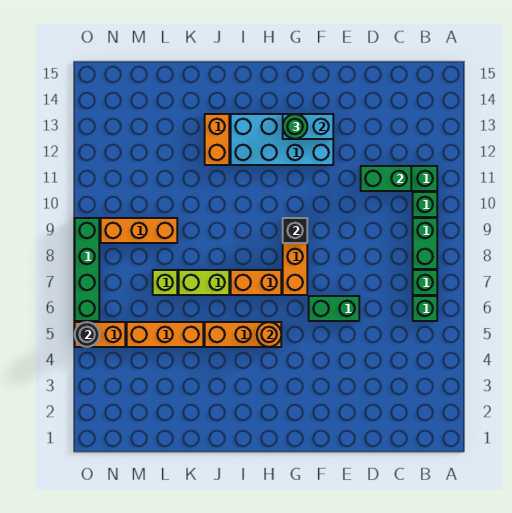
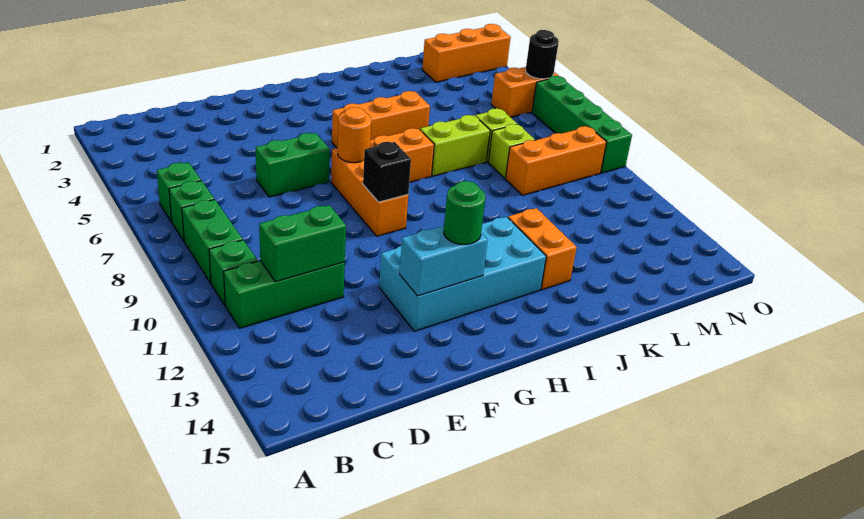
orange round brick H5 level 2 -> orange round brick G7 level 2
orange brick K5:M5 level 1 -> orange brick M2:O2 level 1
none -> lime brick L8 level 1

